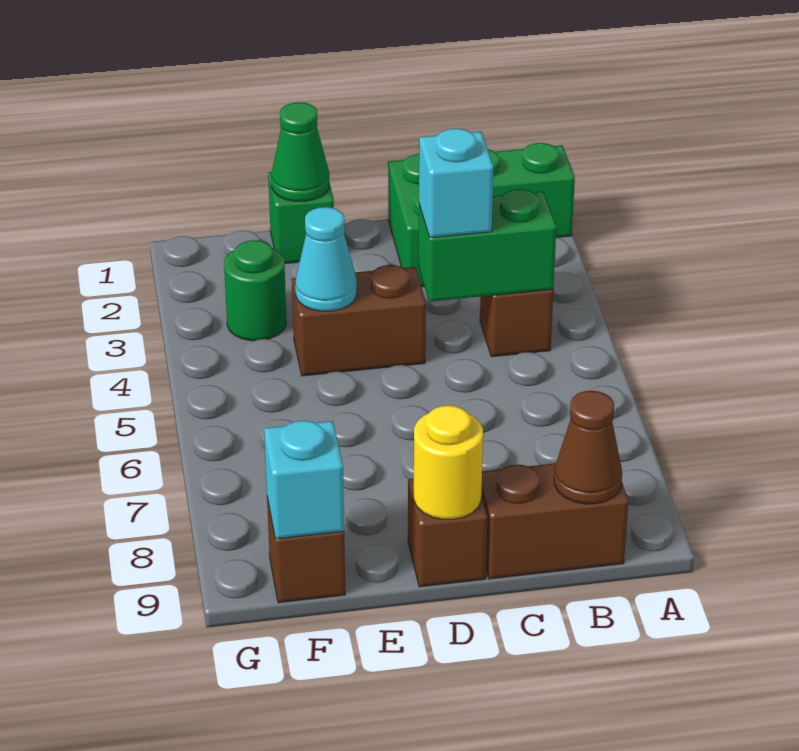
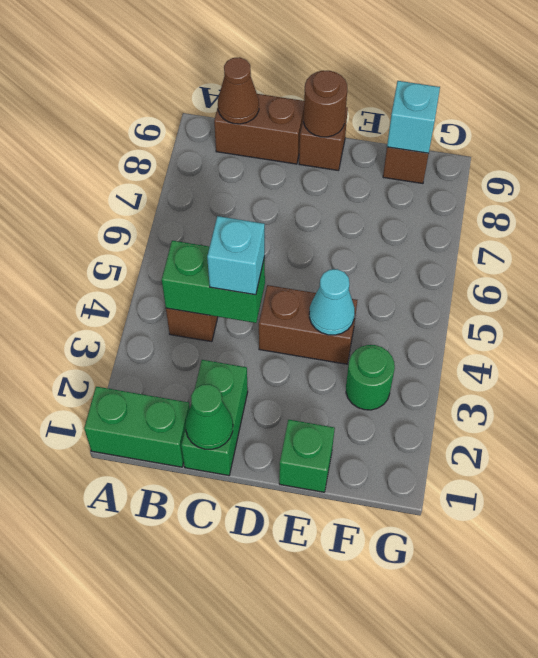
yellow round brick D9 level 2 -> brown round brick D9 level 2
green cone E1 level 2 -> green cone C1 level 2

